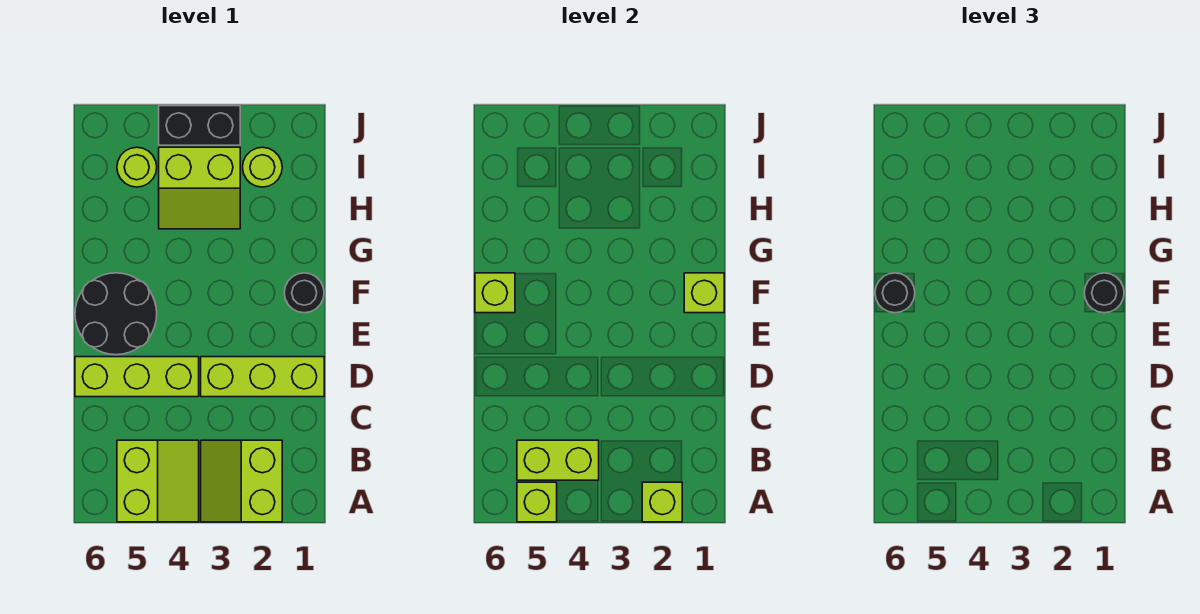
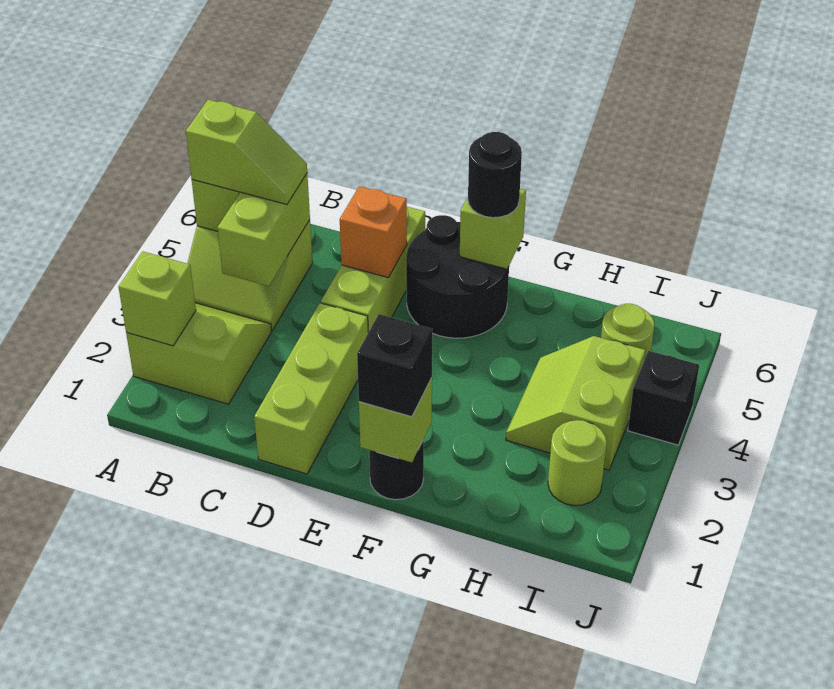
none -> lime slope A5:B5 level 3 top A
none -> orange brick D5 level 2
black round brick F1 level 3 -> black brick F1 level 3
black brick J3:J4 level 1 -> black brick J4 level 1

